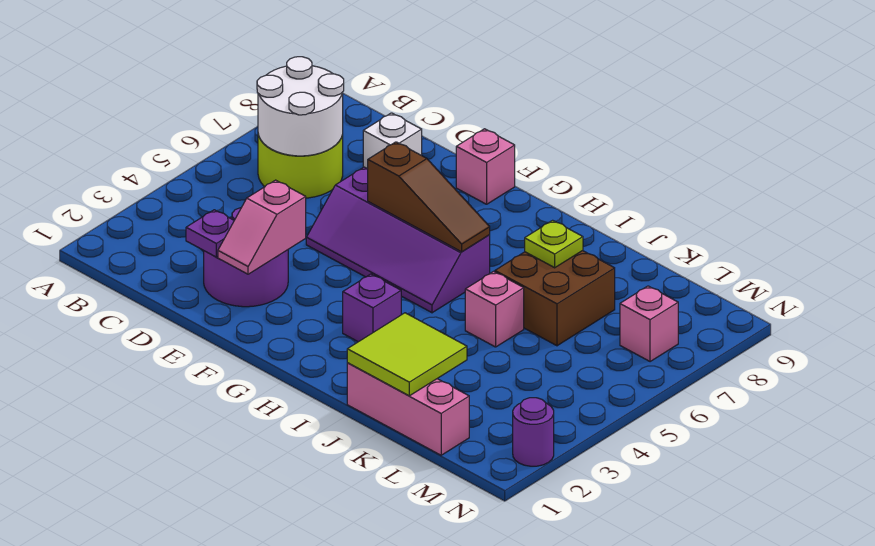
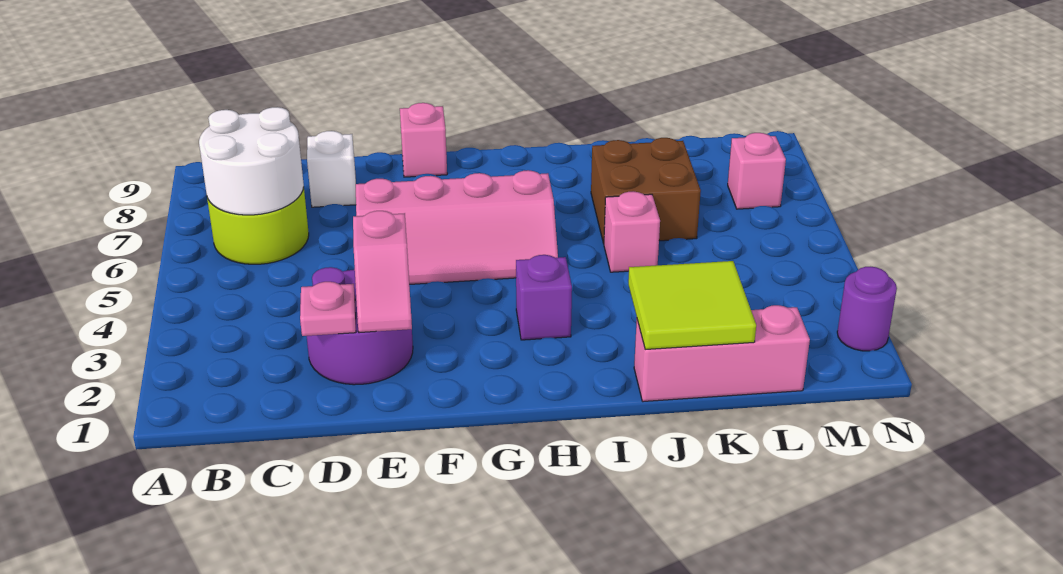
purple plate D2 level 2 -> pink plate D2 level 2
purple slope E5:H6 level 1 top 6 -> pink slope E5:H6 level 1 top 6
brown slope F6:H6 level 2 top F -> none
lime plate J7 level 2 -> none

